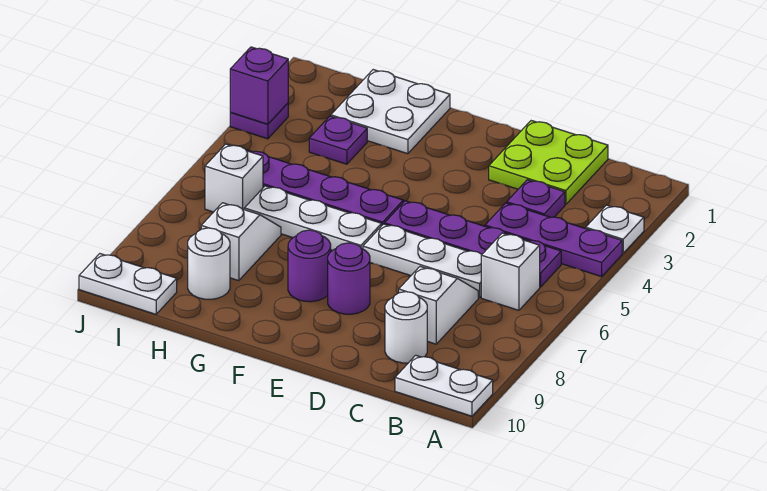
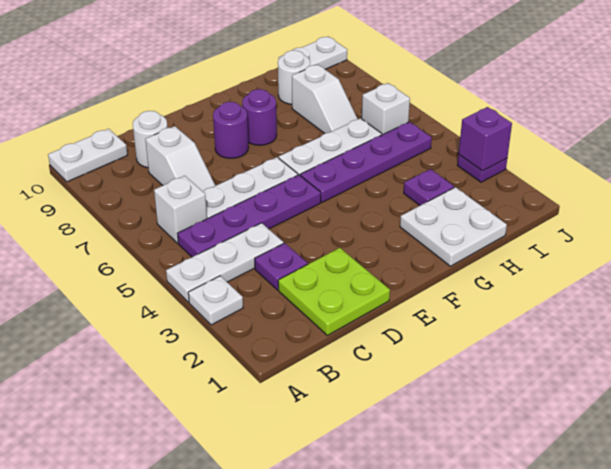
purple plate A4:C4 level 1 -> white plate A4:C4 level 1

